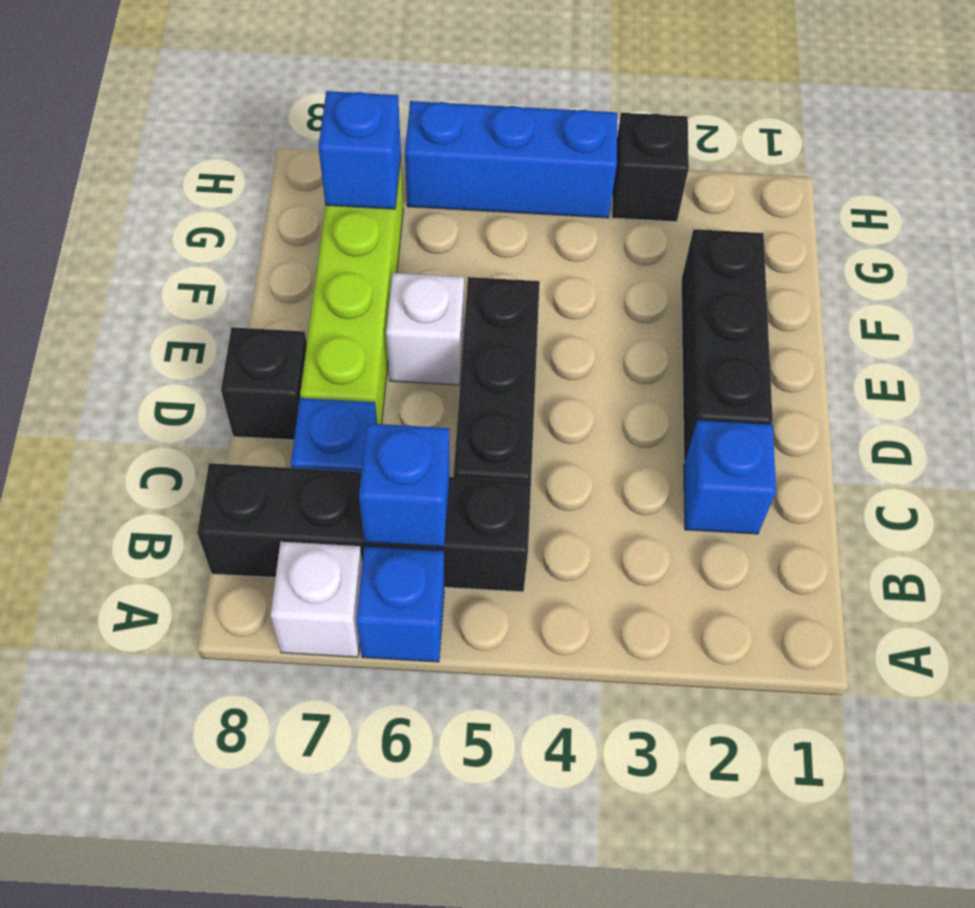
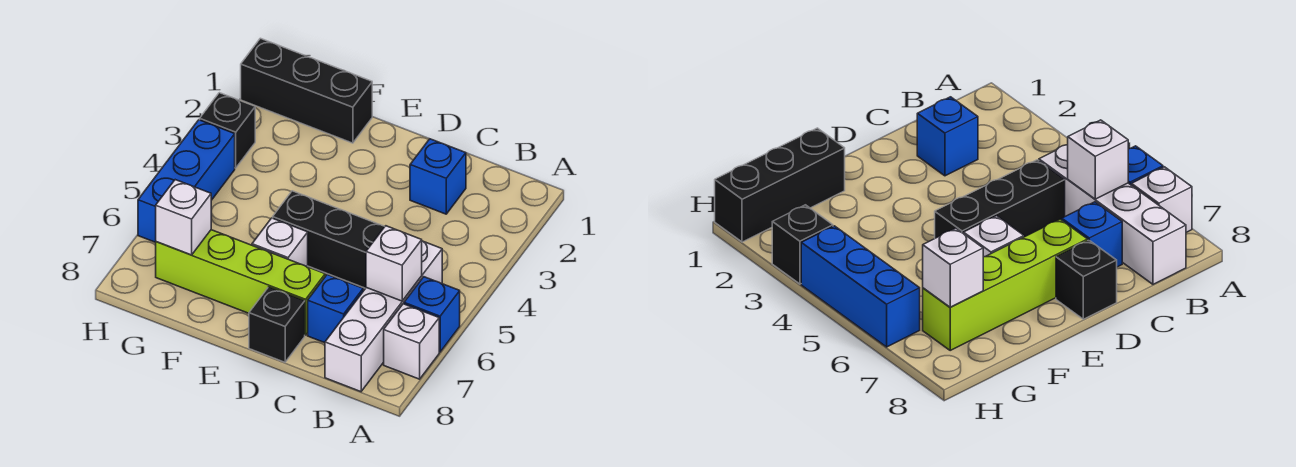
black brick B5:B8 level 1 -> white brick B5:B8 level 1
blue brick B6 level 2 -> white brick B6 level 2
black brick D2:F2 level 1 -> black brick F1:H1 level 1
blue brick G7 level 2 -> white brick G7 level 2

